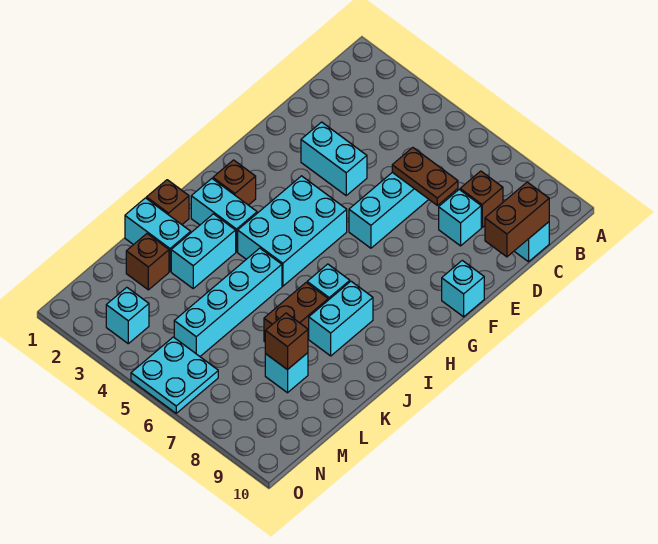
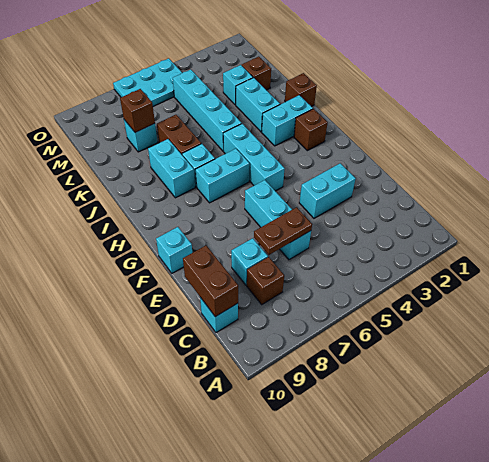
cyan brick G4:I5 level 1 -> cyan brick G5:I5 level 1
cyan brick K1:K2 level 1 -> cyan brick H6:H7 level 1
cyan brick N3 level 1 -> cyan brick L3 level 1
cyan plate N5:O6 level 1 -> cyan plate N5:O7 level 1

